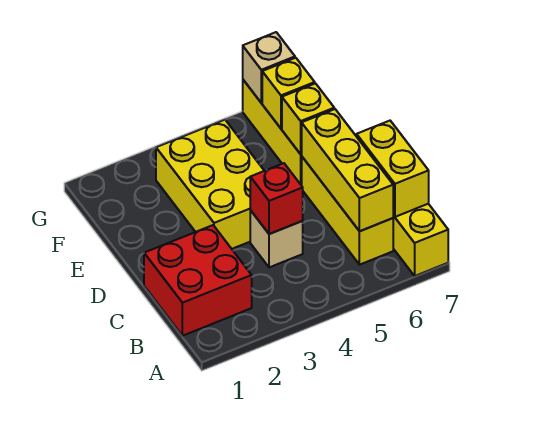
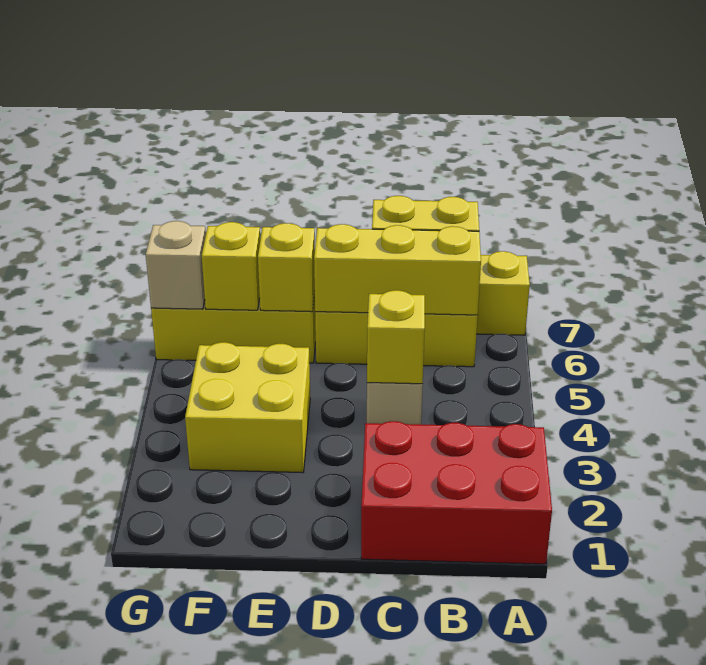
red brick B1:C2 level 1 -> red brick A1:C2 level 1
red brick C4 level 2 -> yellow brick C4 level 2
yellow brick D3:F4 level 1 -> yellow brick E3:F4 level 1

